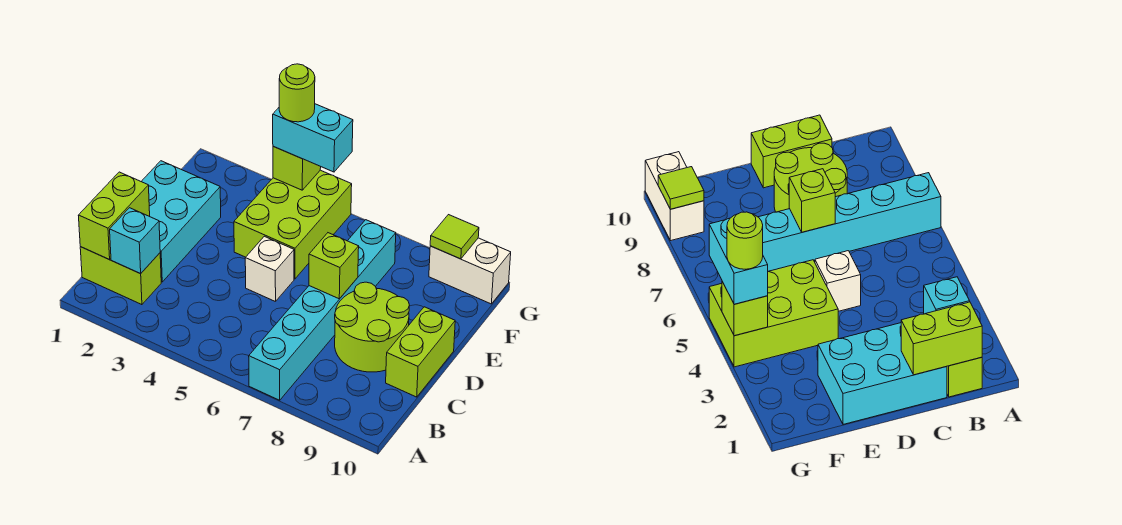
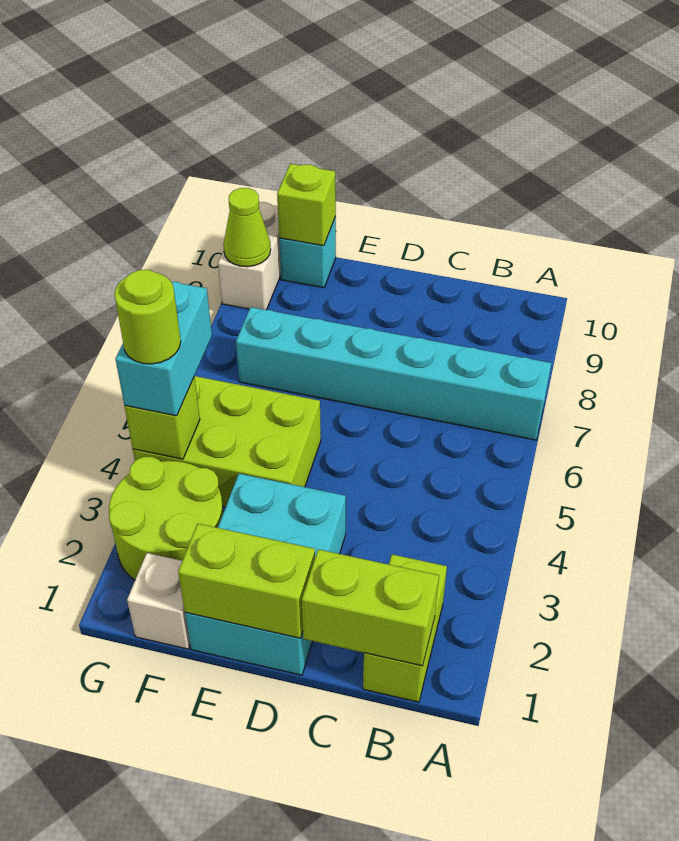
cyan brick B2 level 2 -> cyan brick F10 level 1
cyan brick C1:E2 level 1 -> cyan brick D1:E3 level 1
lime round brick C8:D9 level 1 -> lime round brick F2:G3 level 1
lime brick C10:D10 level 1 -> lime brick D1:E1 level 2
white brick D5 level 1 -> white brick F1 level 1
lime brick D7 level 2 -> lime brick F10 level 2
lime tile G9 level 2 -> lime cone G9 level 2

